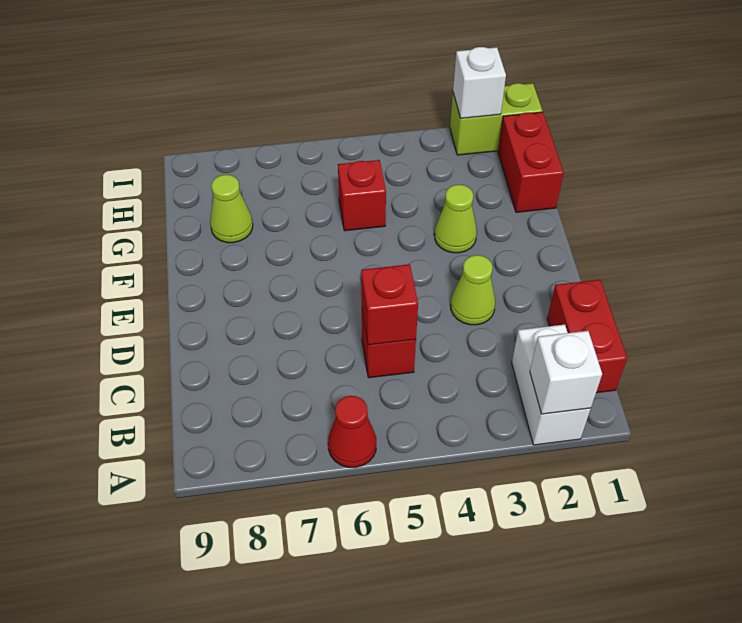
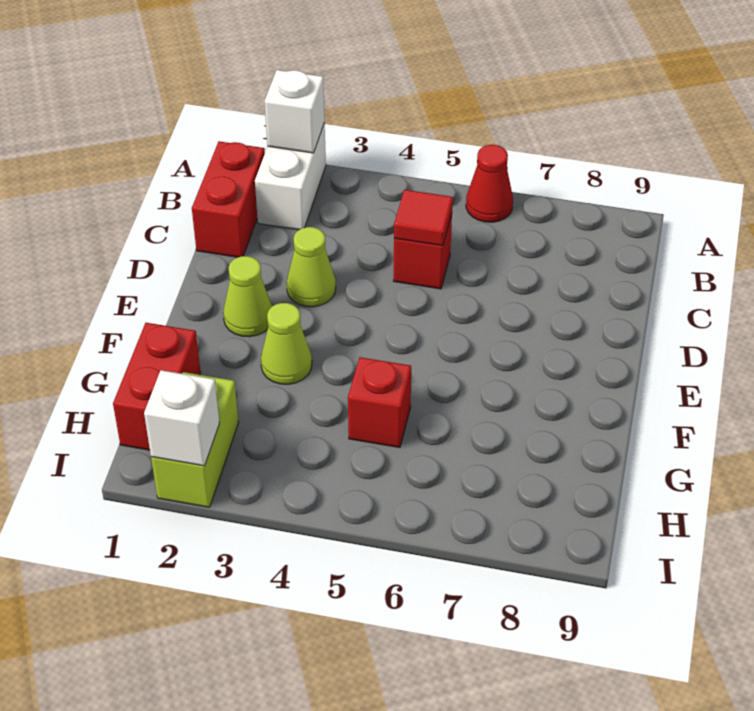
red brick C5 level 2 -> red tile C5 level 2
lime cone G8 level 1 -> lime cone E2 level 1
lime brick I1:I2 level 1 -> lime brick H2:I2 level 1

